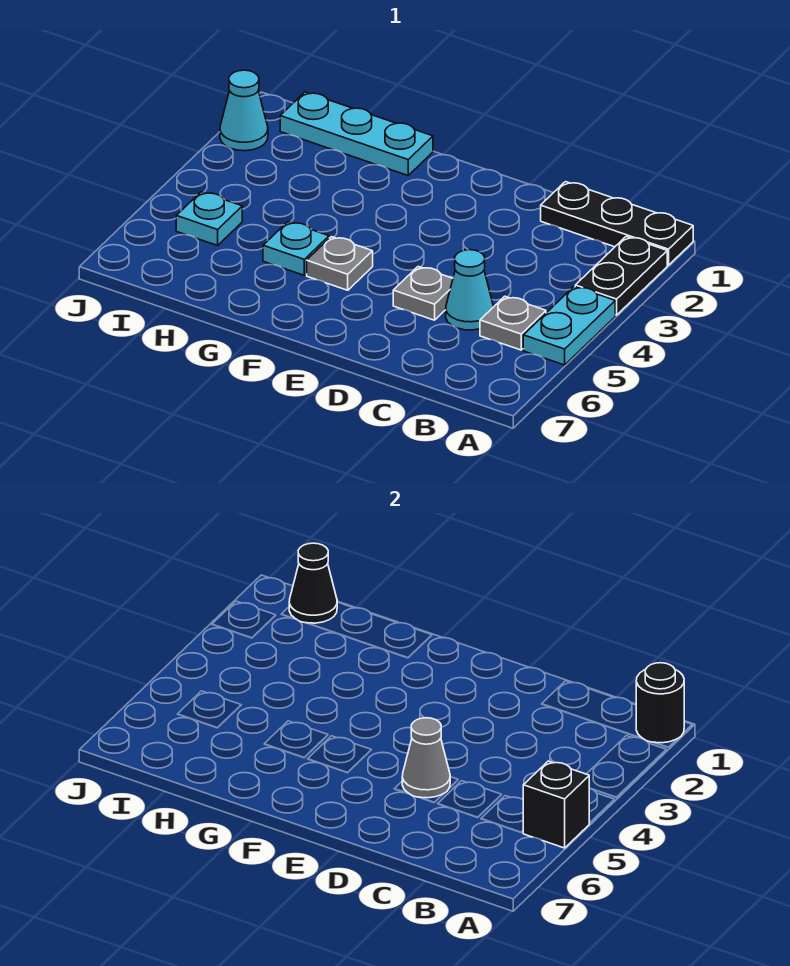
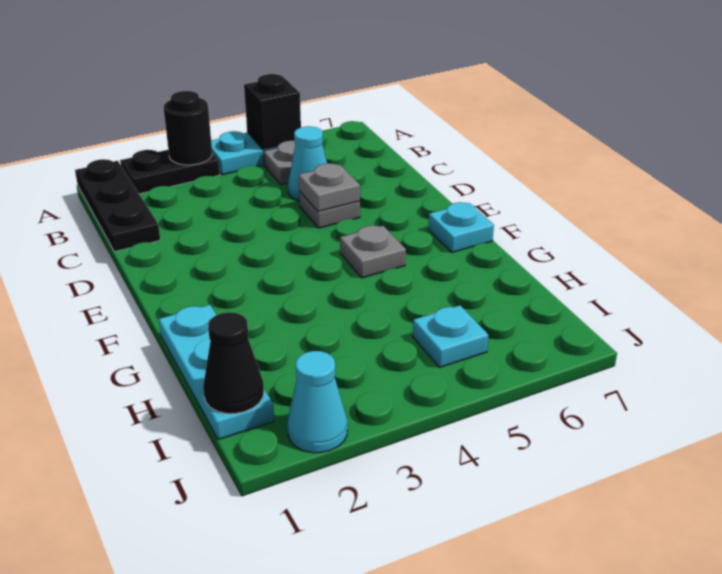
black round brick A1 level 2 -> black round brick A3 level 2
grey cone D5 level 2 -> grey plate D5 level 2
cyan plate G5 level 1 -> cyan plate F7 level 1

